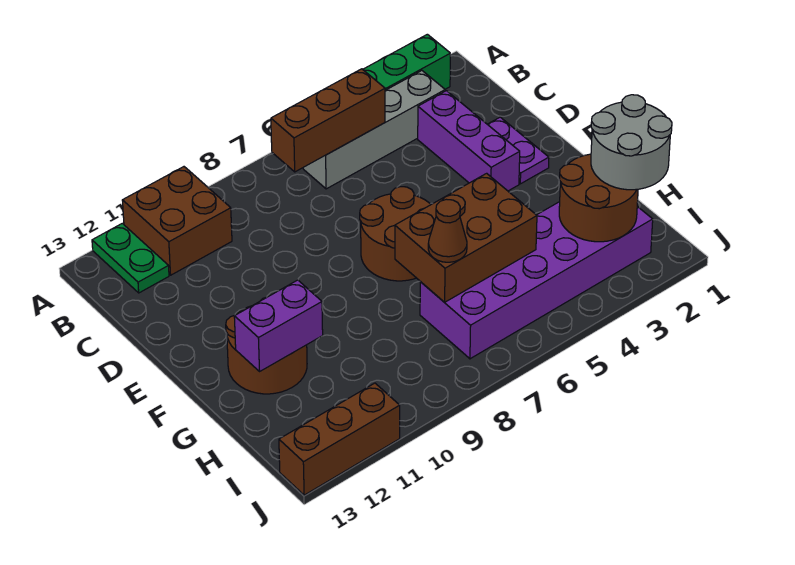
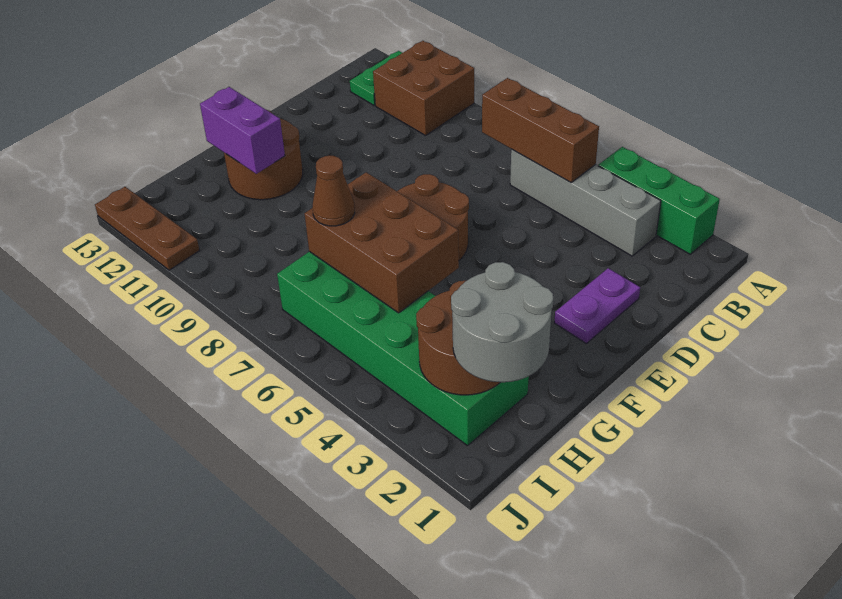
purple brick C3:E3 level 1 -> none
purple brick H2:I7 level 1 -> green brick H2:I7 level 1
brown brick J11:J13 level 1 -> brown plate J11:J13 level 1

